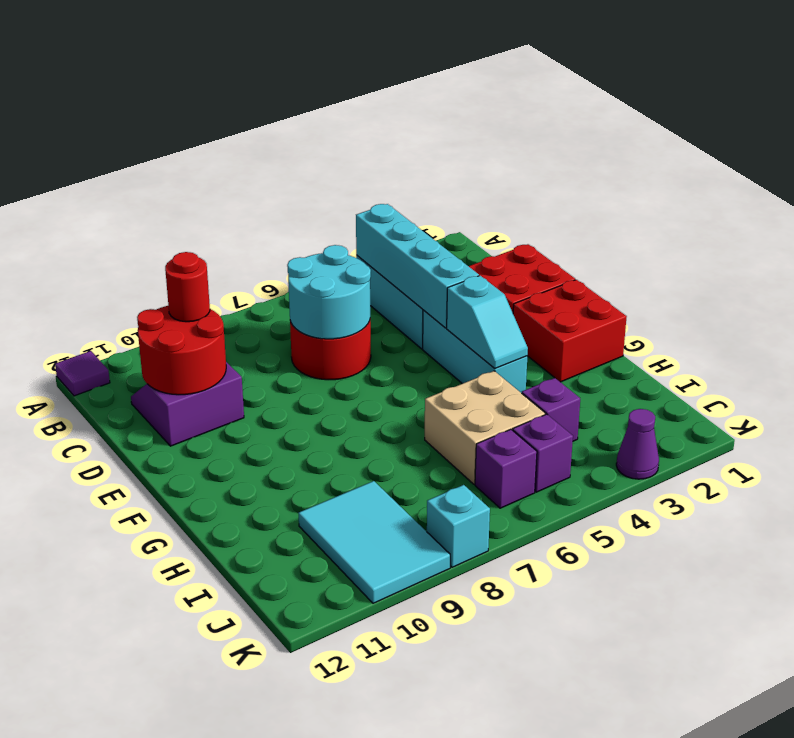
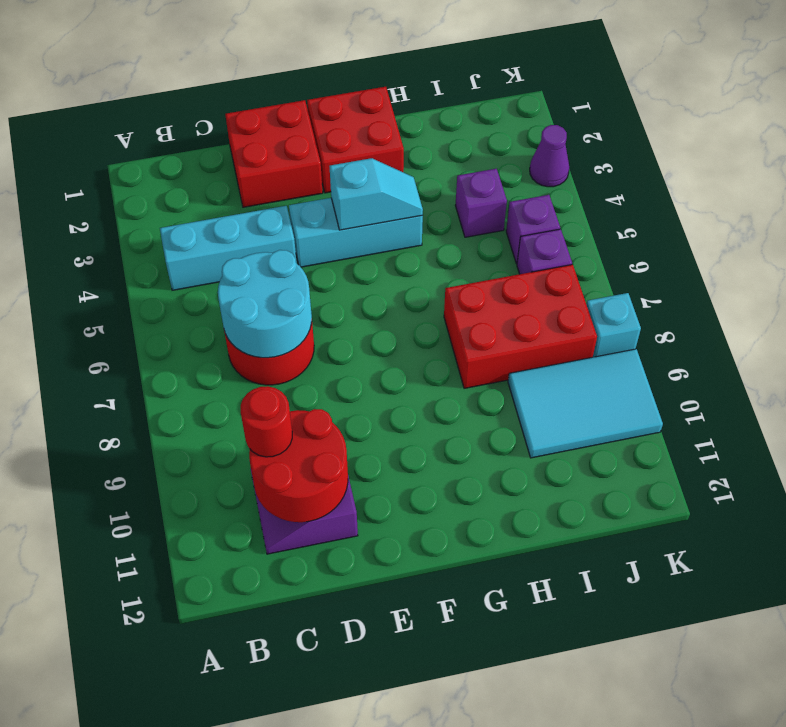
purple tile A12 level 1 -> none
cyan brick B4:E4 level 2 -> none
tan brick H5:I6 level 1 -> none
none -> red brick H7:J8 level 1

